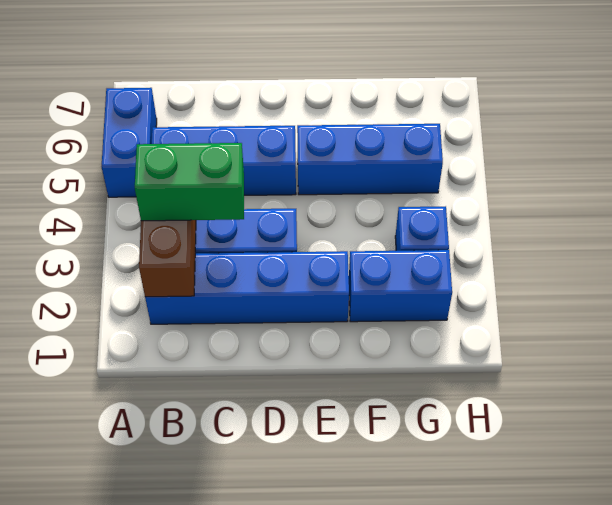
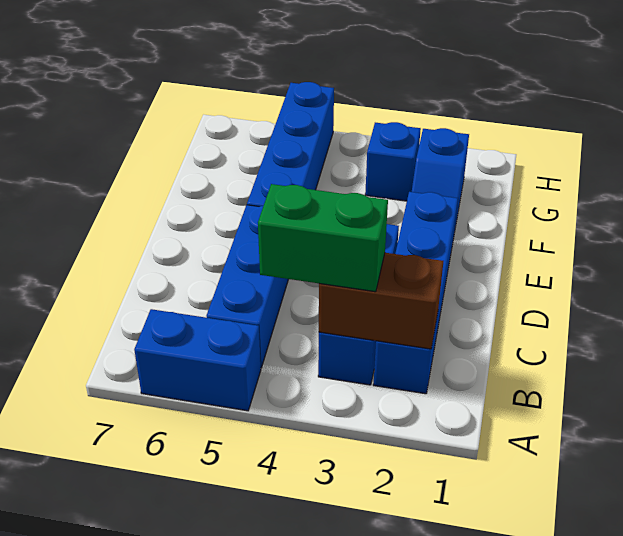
green brick B3:C3 level 3 -> green brick B3:B4 level 3
blue brick E5:G5 level 1 -> blue brick E5:H5 level 1
blue brick F2:G2 level 1 -> blue slope F2:G2 level 1 top G

